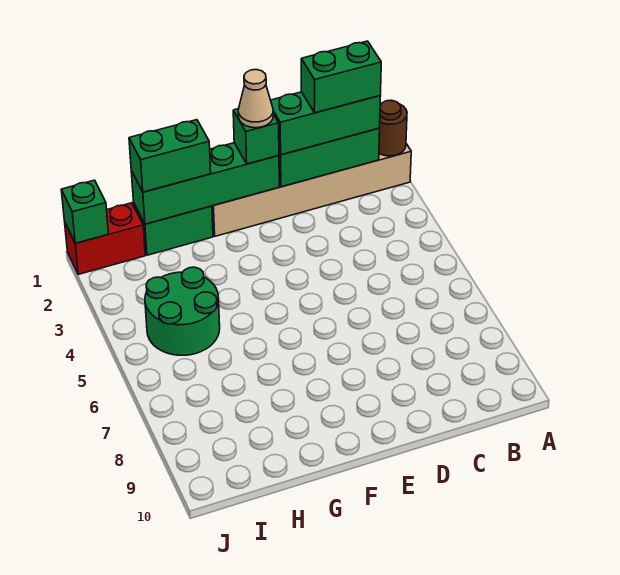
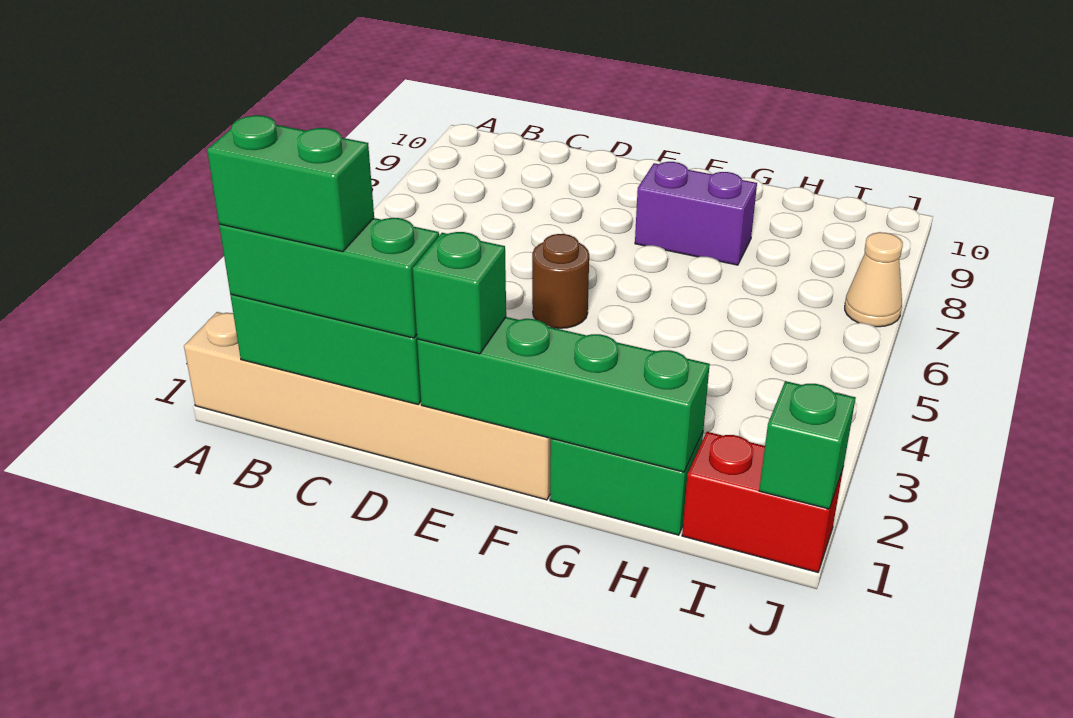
brown round brick A1 level 2 -> brown round brick E5 level 1
tan cone E1 level 4 -> tan cone J7 level 1
none -> purple brick F8:G8 level 1
green brick G1:H1 level 3 -> none
green round brick H4:I5 level 1 -> none

